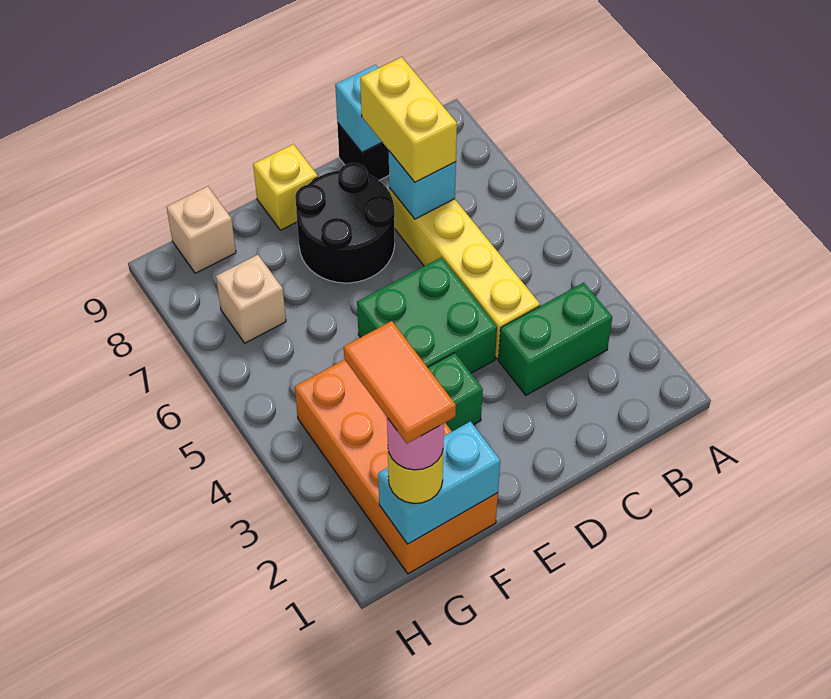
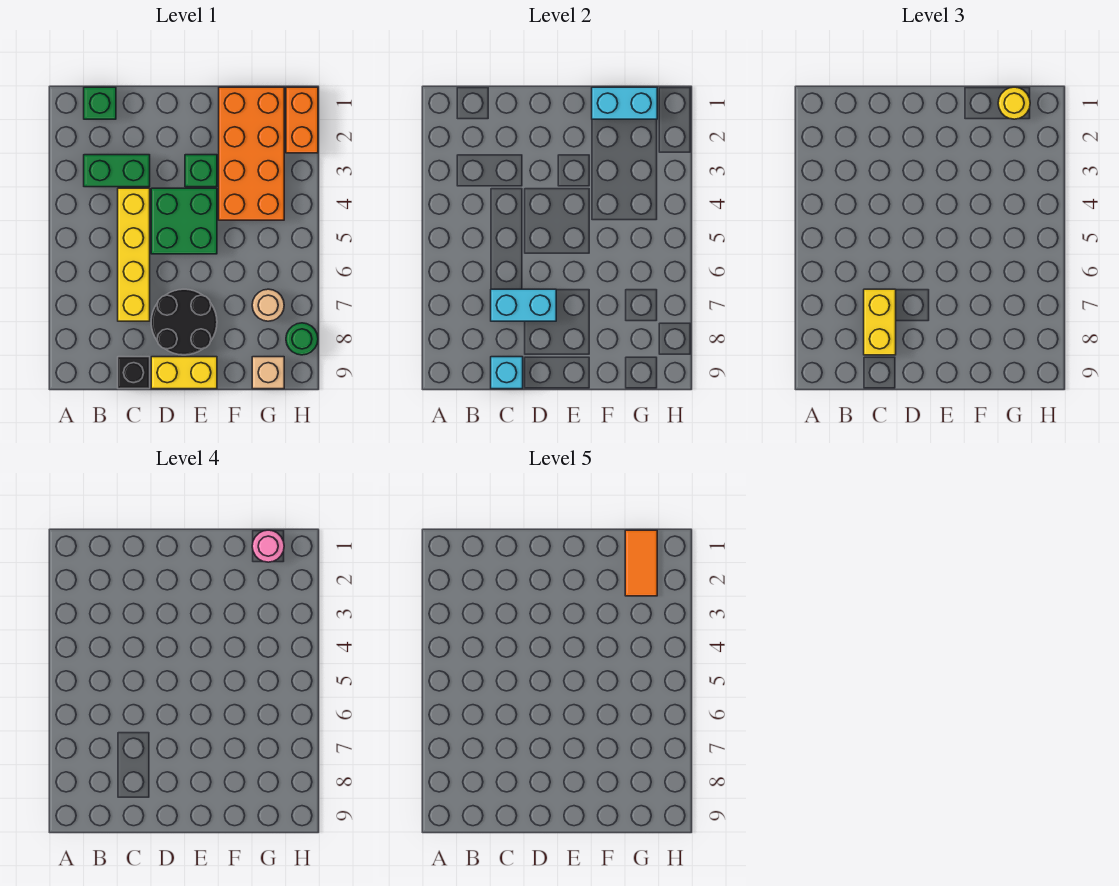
none -> green brick B1 level 1
cyan brick C7 level 2 -> cyan brick C7:D7 level 2
yellow brick E9 level 1 -> yellow brick D9:E9 level 1
tan brick G7 level 1 -> tan round brick G7 level 1
none -> orange brick H1:H2 level 1
none -> green round brick H8 level 1

